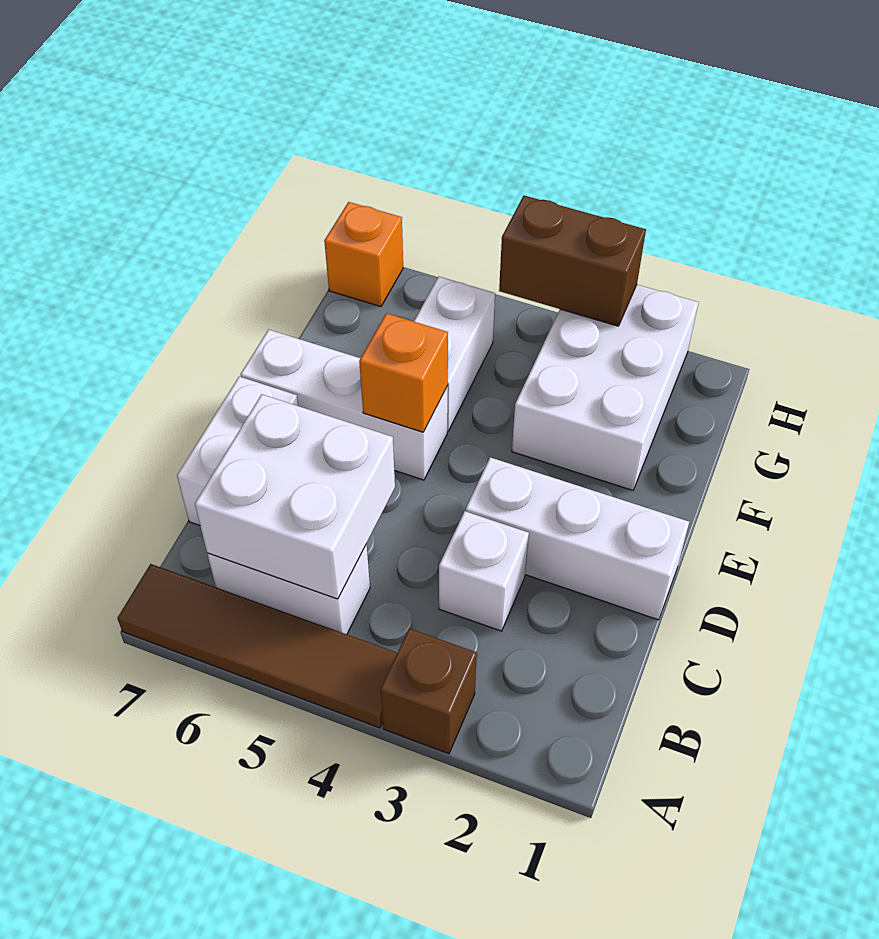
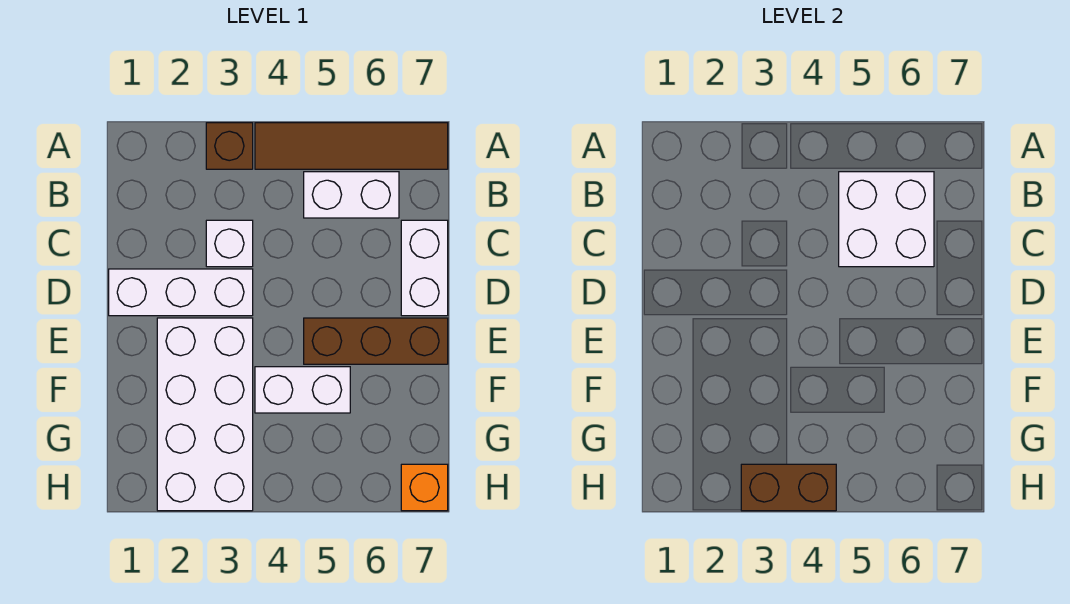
white brick E5:E7 level 1 -> brown brick E5:E7 level 1
orange brick E5 level 2 -> none
white brick F2:H3 level 1 -> white brick E2:H3 level 1
white brick F5:G5 level 1 -> white brick F4:F5 level 1

